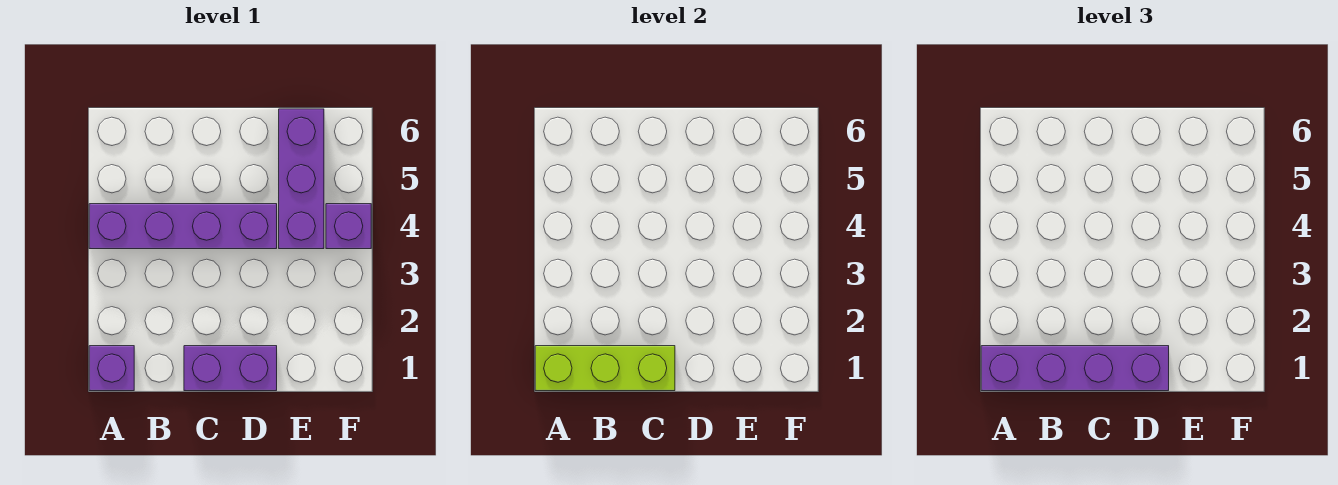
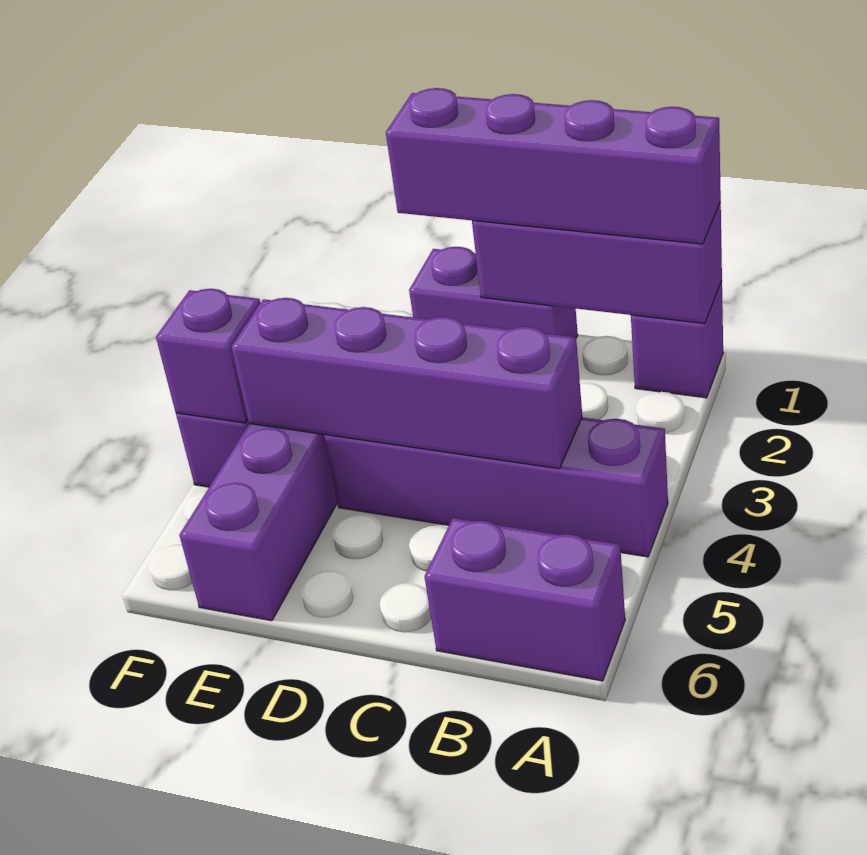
lime brick A1:C1 level 2 -> purple brick A1:C1 level 2
none -> purple brick A6:B6 level 1
none -> purple brick B4:E4 level 2
none -> purple brick F4 level 2

